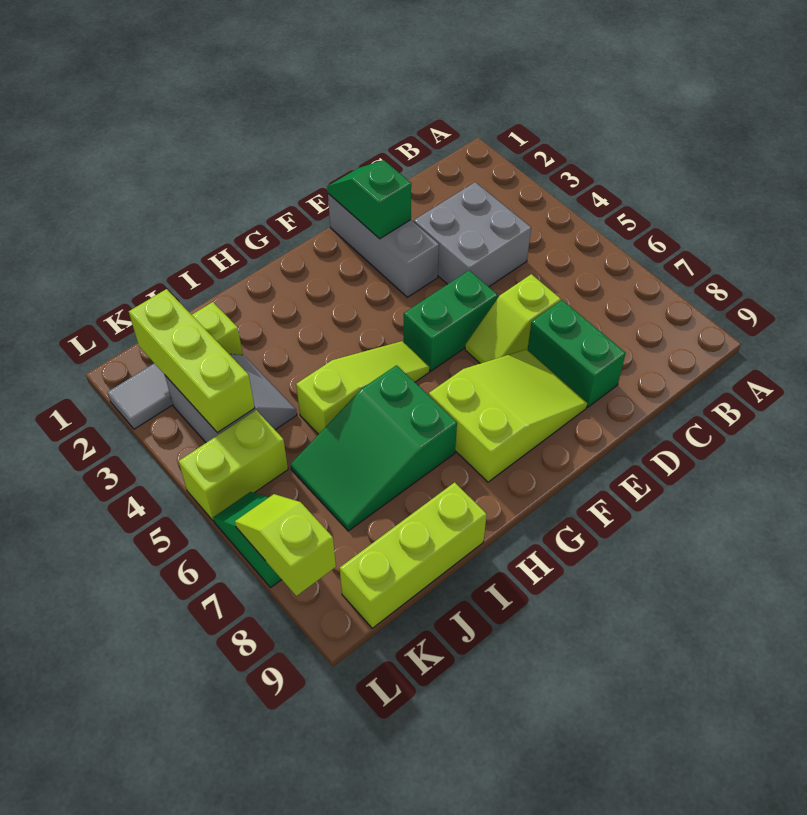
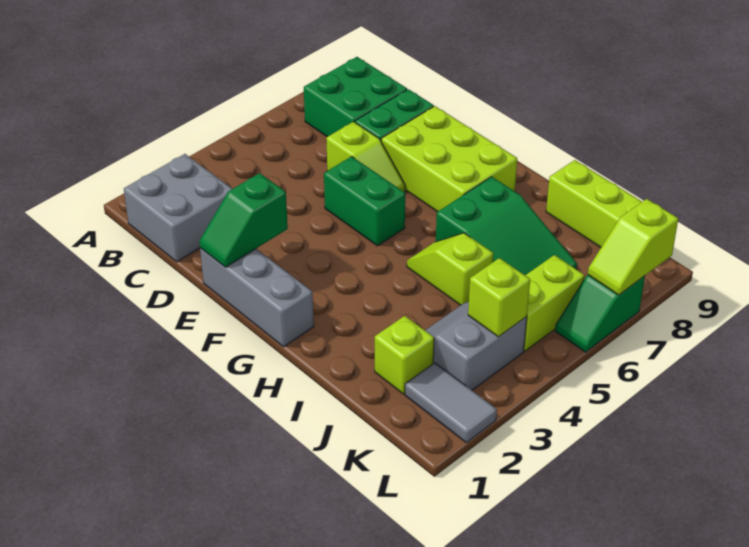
none -> green brick B7:C8 level 1
grey brick C3:D4 level 1 -> grey brick B1:C2 level 1
grey brick E1:E3 level 1 -> grey brick E1:G1 level 1
lime slope E7:G8 level 1 top G -> lime brick E7:G8 level 1
lime slope G5:I5 level 1 top I -> lime slope H5:I5 level 1 top I
lime brick K2:K4 level 2 -> lime brick K4 level 2
lime brick K5:L5 level 1 -> lime brick K5:K6 level 1

